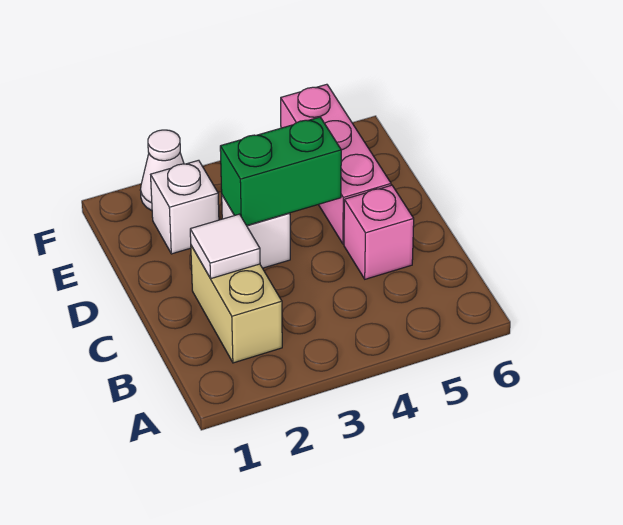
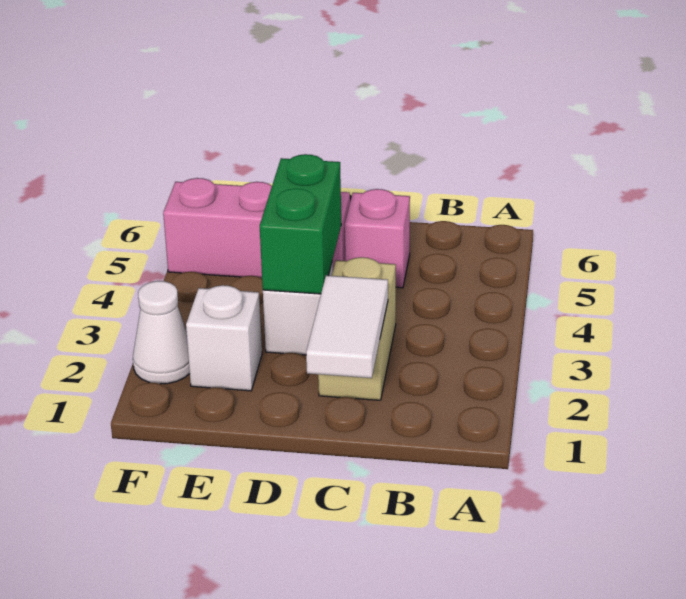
tan brick B2:C2 level 1 -> tan brick C2:C3 level 1
white tile C2 level 2 -> white tile C1:C2 level 2

